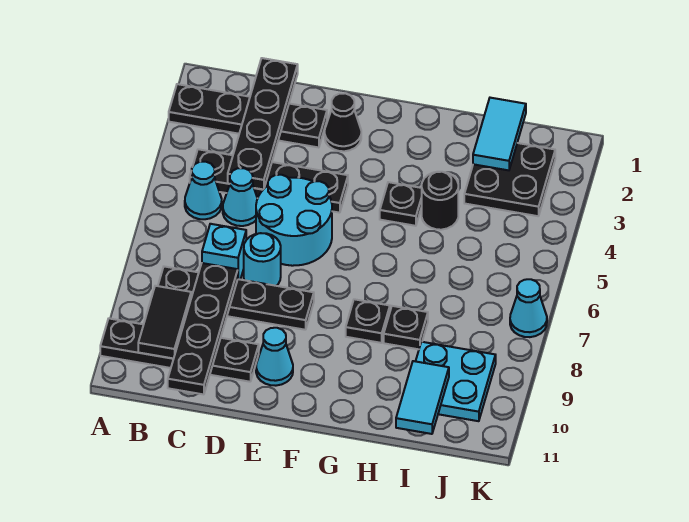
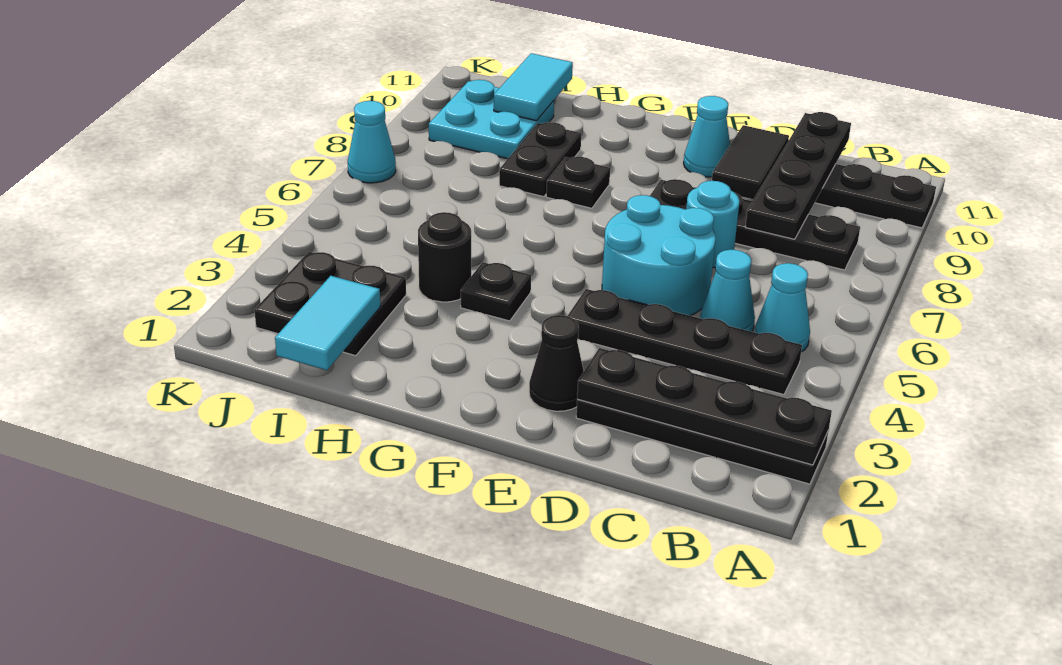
black tile B9:B10 level 2 -> black tile D9:D10 level 2
black plate C1:C4 level 2 -> black plate A2:D2 level 2
cyan brick C7 level 1 -> none
black plate H8 level 1 -> black plate H8:H9 level 1

